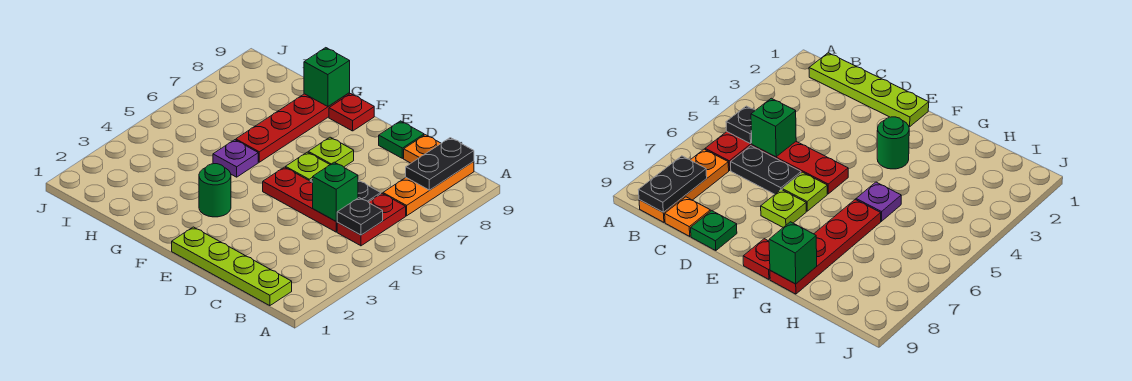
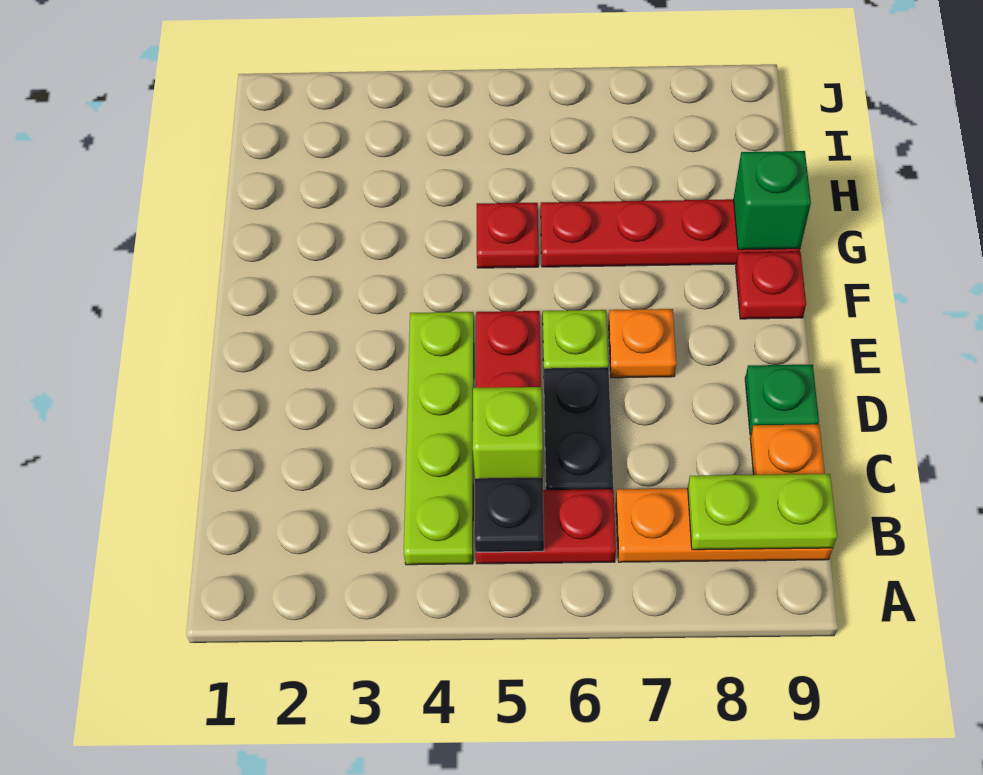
lime plate B1:E1 level 1 -> lime plate B4:E4 level 1
black plate B8:B9 level 2 -> lime plate B8:B9 level 2
green brick C5 level 2 -> lime brick C5 level 2
lime plate E7 level 1 -> orange plate E7 level 1
green round brick F3 level 1 -> none
purple plate G5 level 1 -> red plate G5 level 1

